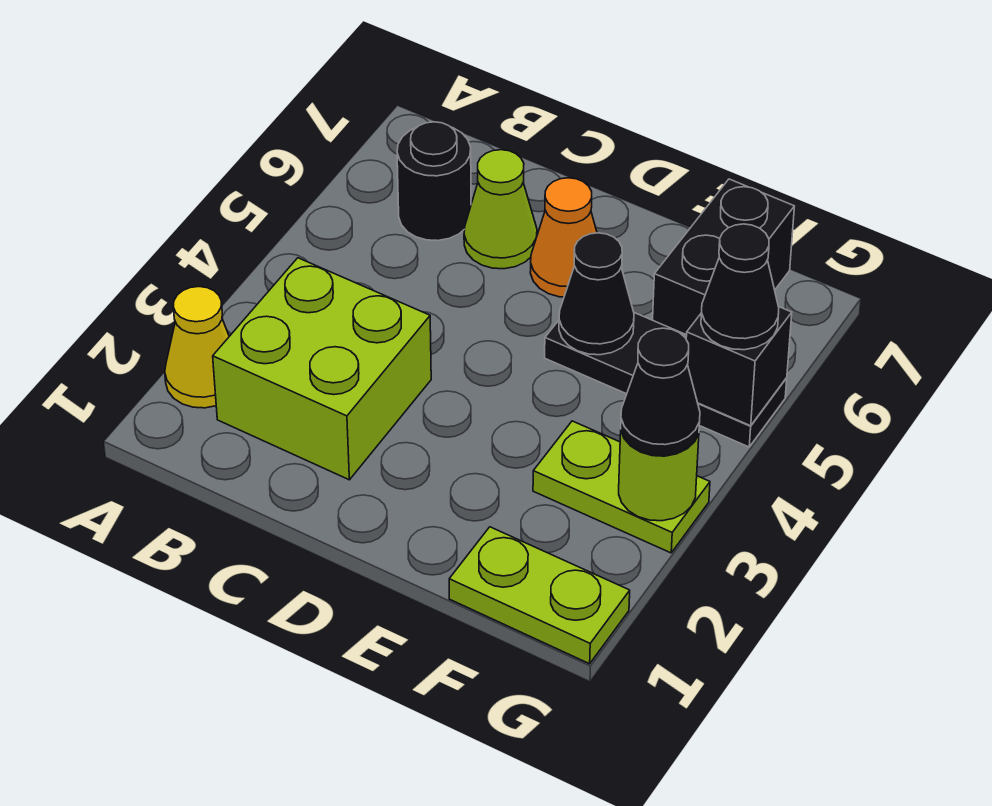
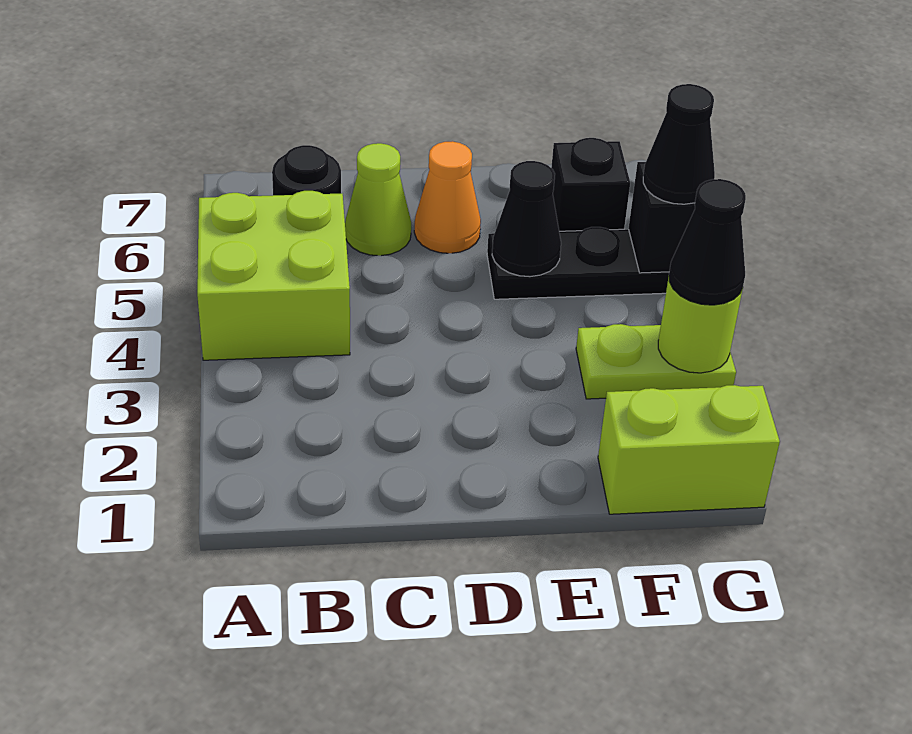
yellow cone A2 level 1 -> none
lime brick B2:C3 level 1 -> lime brick A4:B5 level 1
lime plate F1:G1 level 1 -> lime brick F1:G1 level 1
black brick F6:F7 level 1 -> black brick F6 level 1

